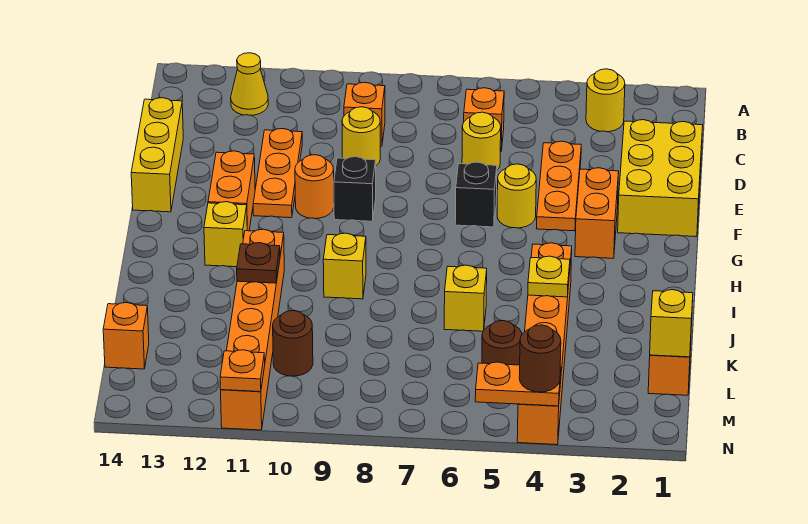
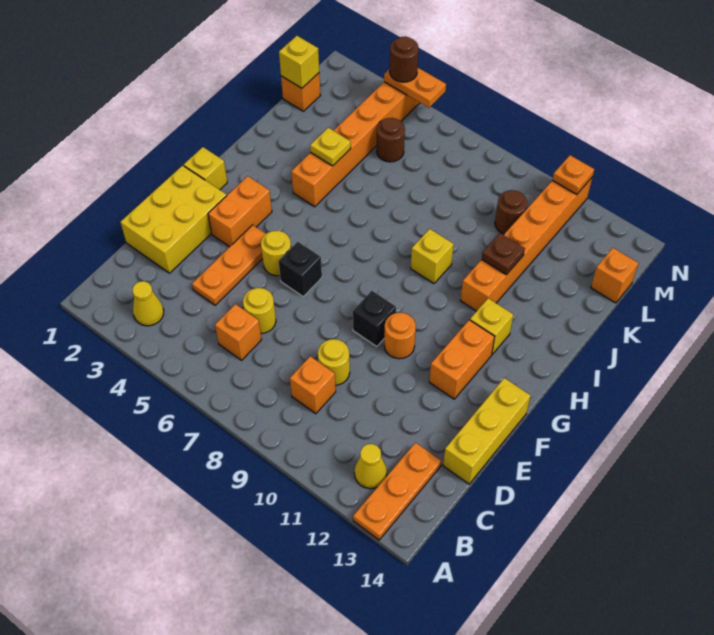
yellow round brick B3 level 1 -> yellow cone B3 level 1
orange plate D11:F11 level 1 -> orange plate A13:C13 level 1
yellow brick J6 level 1 -> yellow brick G1 level 1

